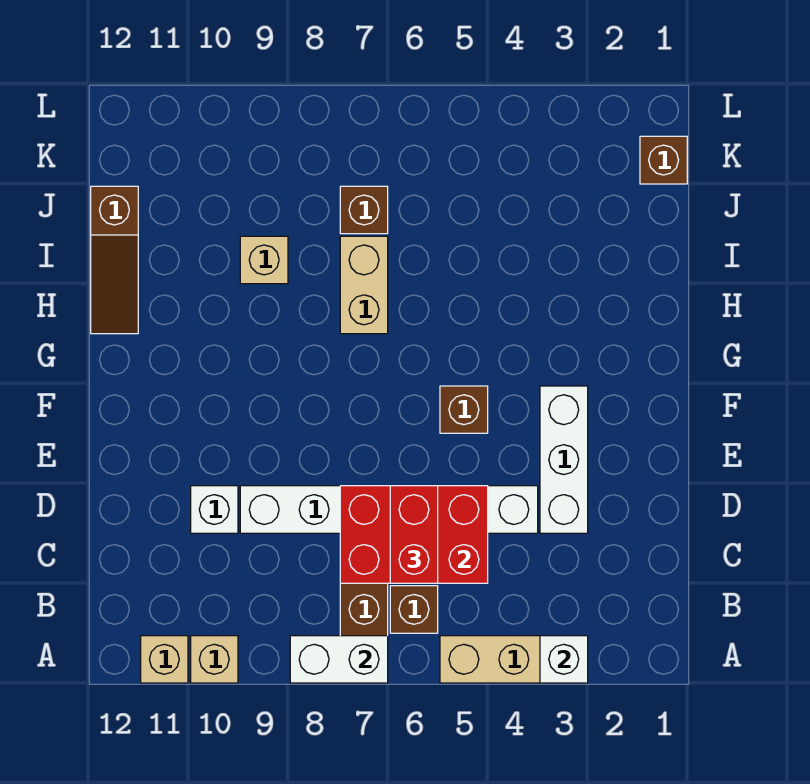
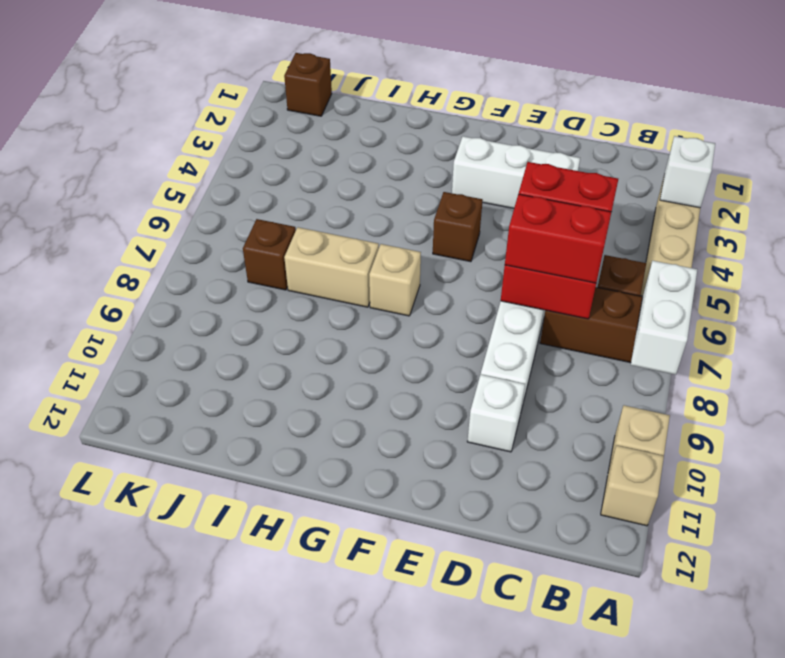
none -> red brick C7:D7 level 3
brown slope H12:J12 level 1 top J -> none
tan brick I9 level 1 -> tan brick G7 level 1

